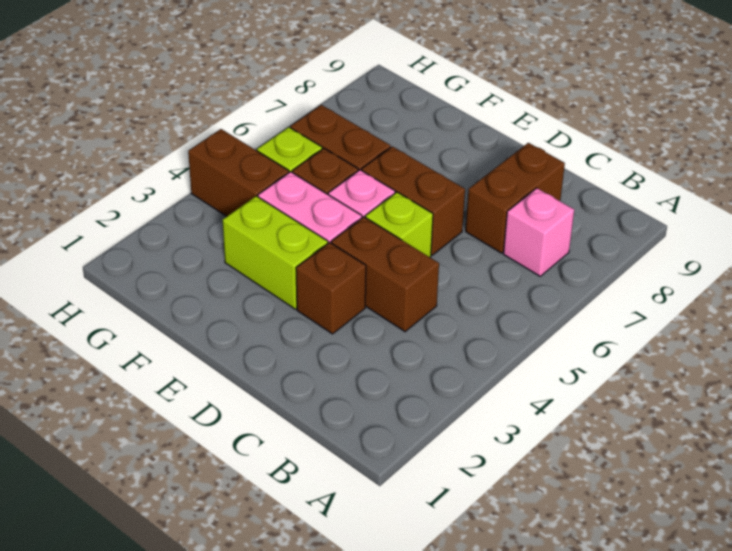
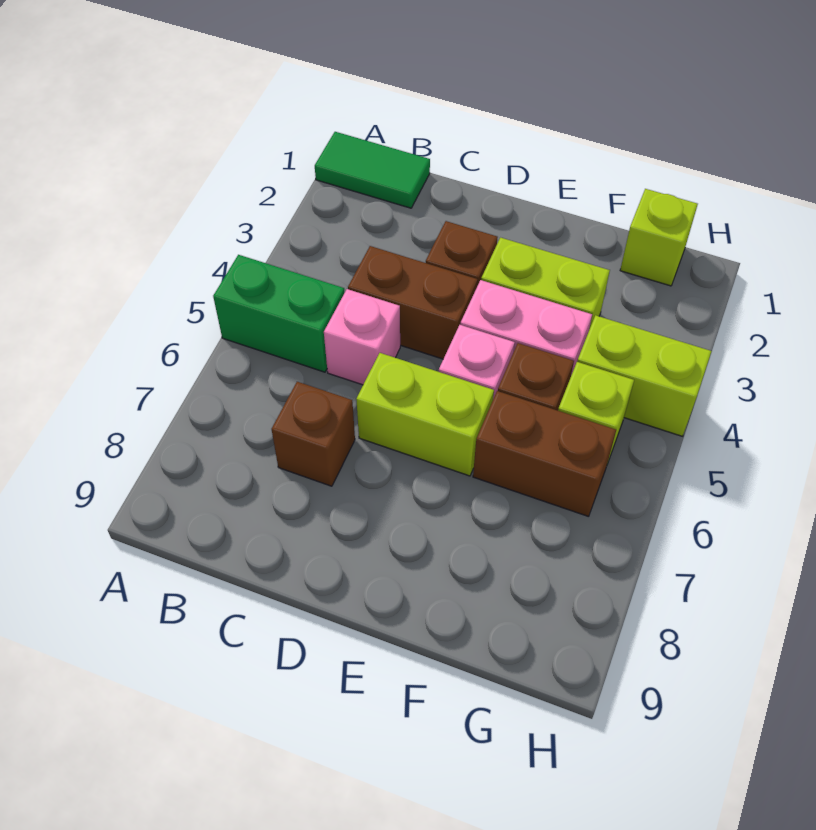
none -> green tile A1:B1 level 1
none -> green brick A5:B5 level 1
pink brick B7 level 1 -> pink brick C5 level 1
brown brick C7:C8 level 1 -> brown brick C7 level 1
lime brick D5 level 1 -> lime brick G1 level 1
brown brick D6:E6 level 1 -> lime brick D6:E6 level 1
brown brick G4:H4 level 1 -> lime brick G4:H4 level 1

